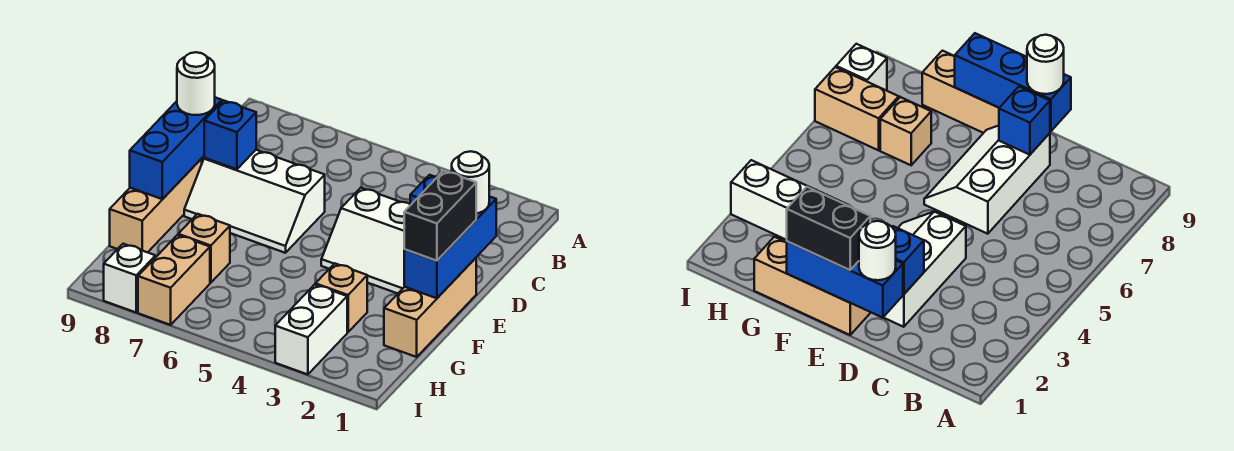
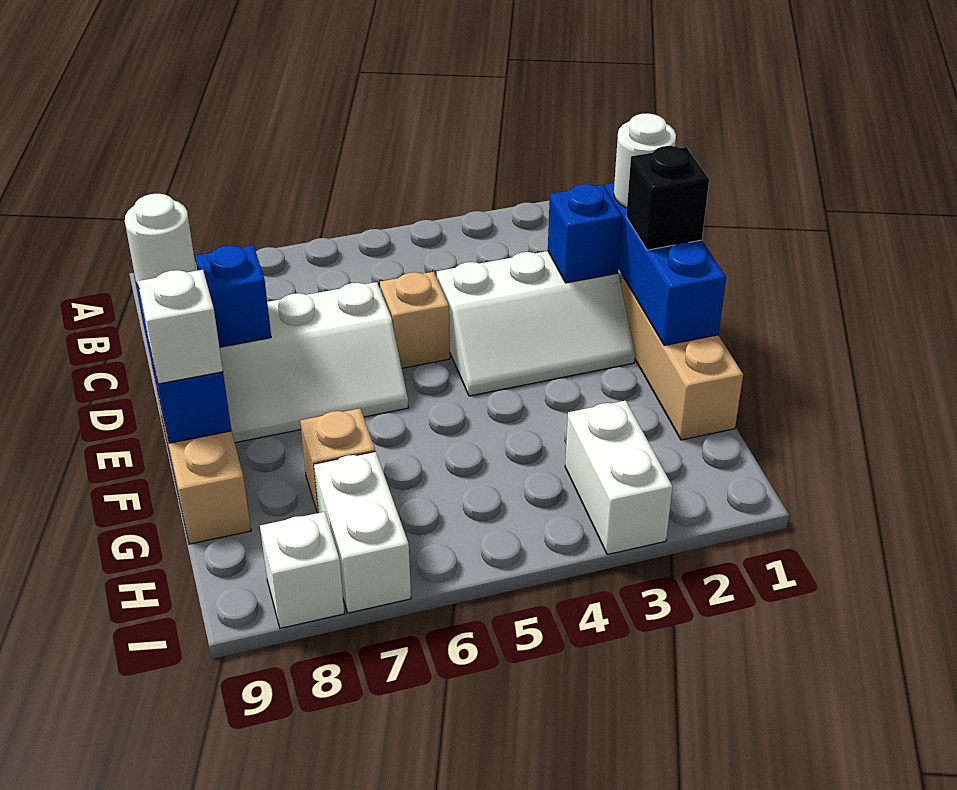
black brick E1:F1 level 3 -> black brick E1 level 3
none -> white brick F9 level 3
tan brick G3 level 1 -> tan brick D5 level 1
tan brick H7:I7 level 1 -> white brick H7:I7 level 1

